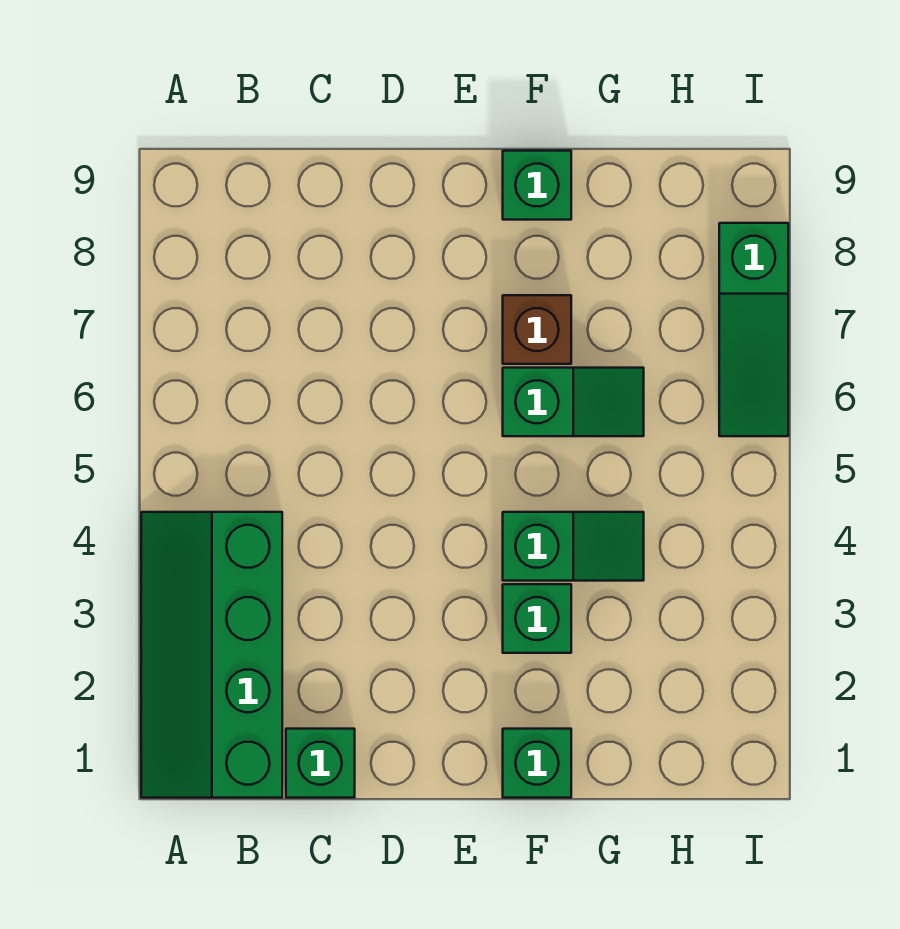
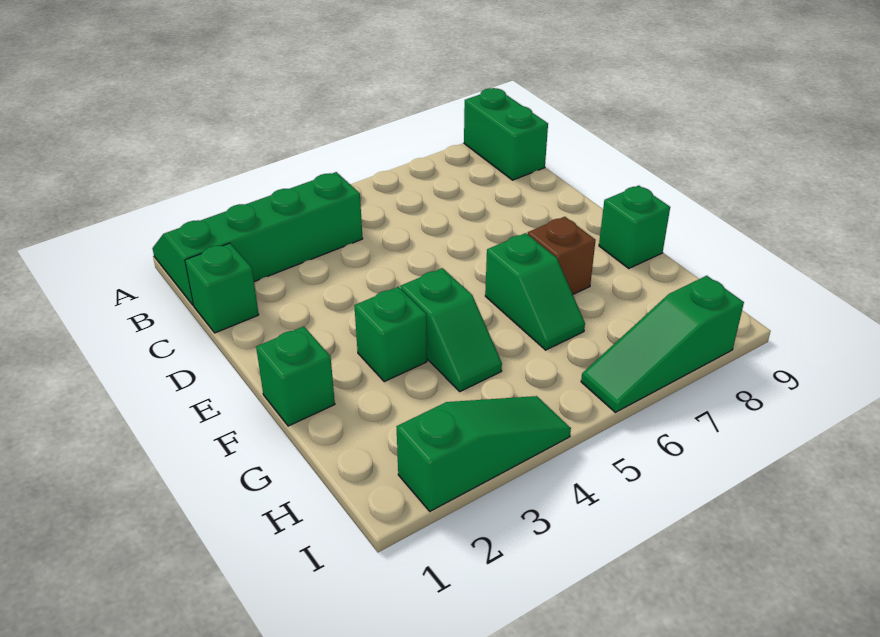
none -> green brick A9:B9 level 1
none -> green slope I2:I4 level 1 top 2

